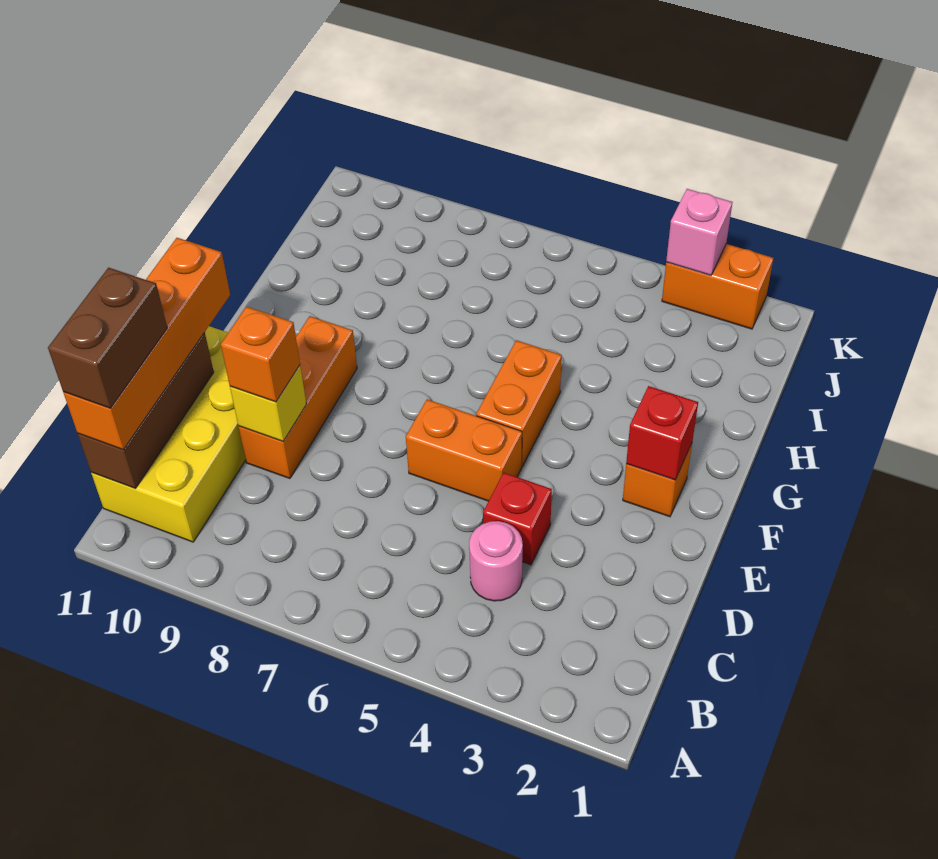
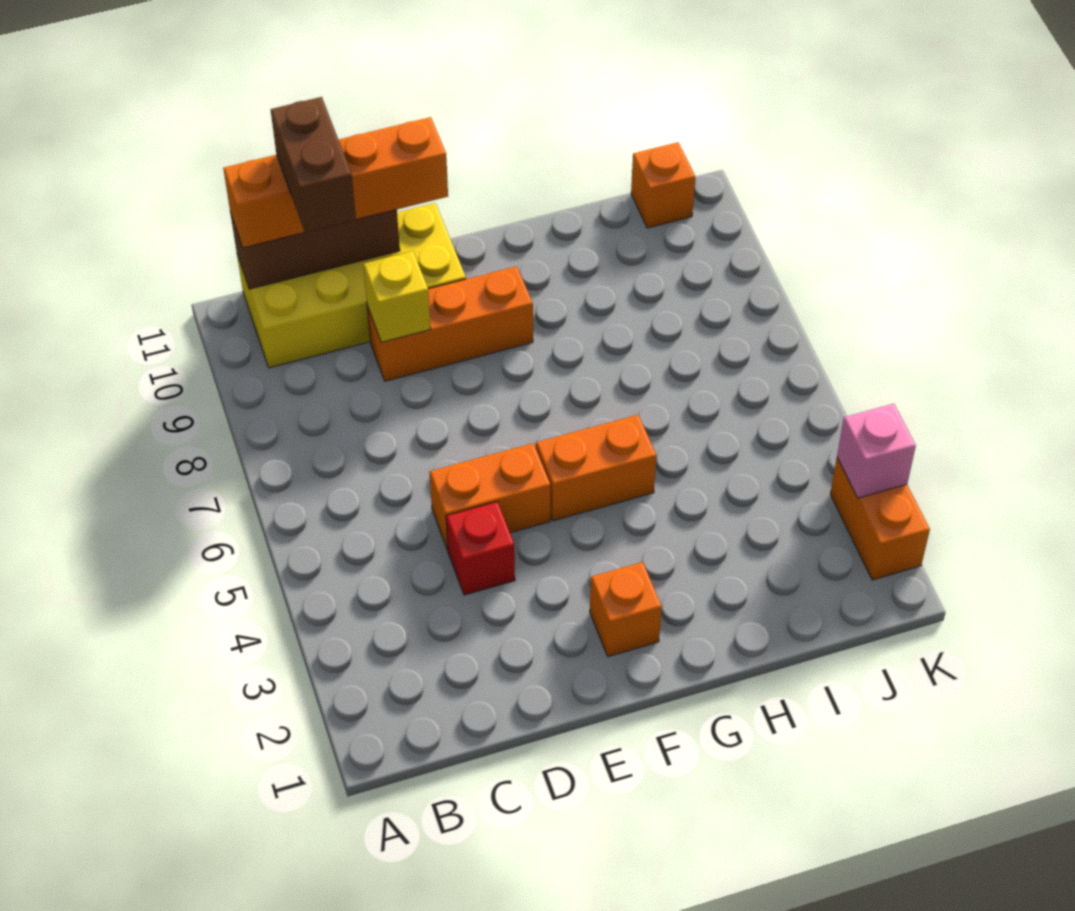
brown brick B11:C11 level 4 -> brown brick C10:C11 level 4
pink round brick C4 level 1 -> none
orange brick D9 level 3 -> orange brick J11 level 1
orange brick E5:E6 level 1 -> orange brick D5:E5 level 1
red brick F2 level 2 -> none

